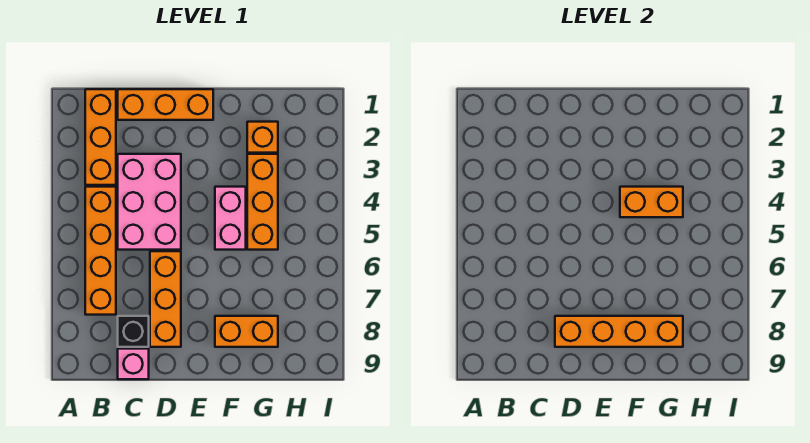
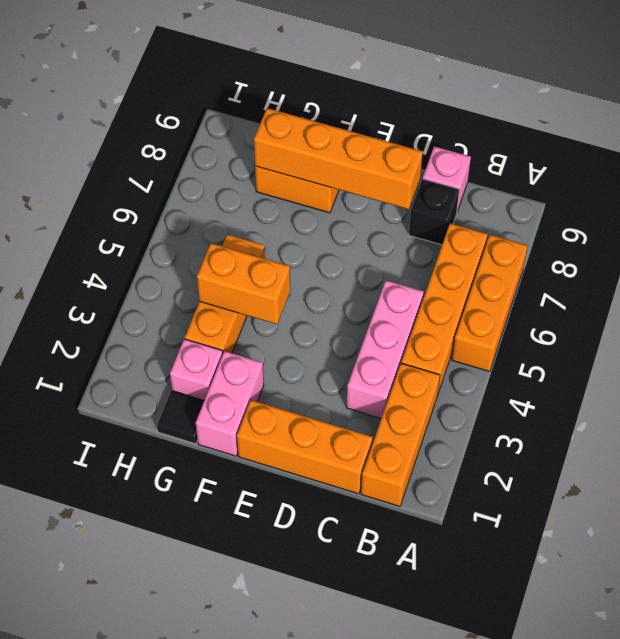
pink brick C3:D5 level 1 -> pink brick C3:C5 level 1
orange brick D6:D8 level 1 -> orange brick A5:A7 level 1
pink brick F4:F5 level 1 -> pink brick F1:F2 level 1
none -> black tile G1 level 1
orange brick G2 level 1 -> pink brick G2 level 1

